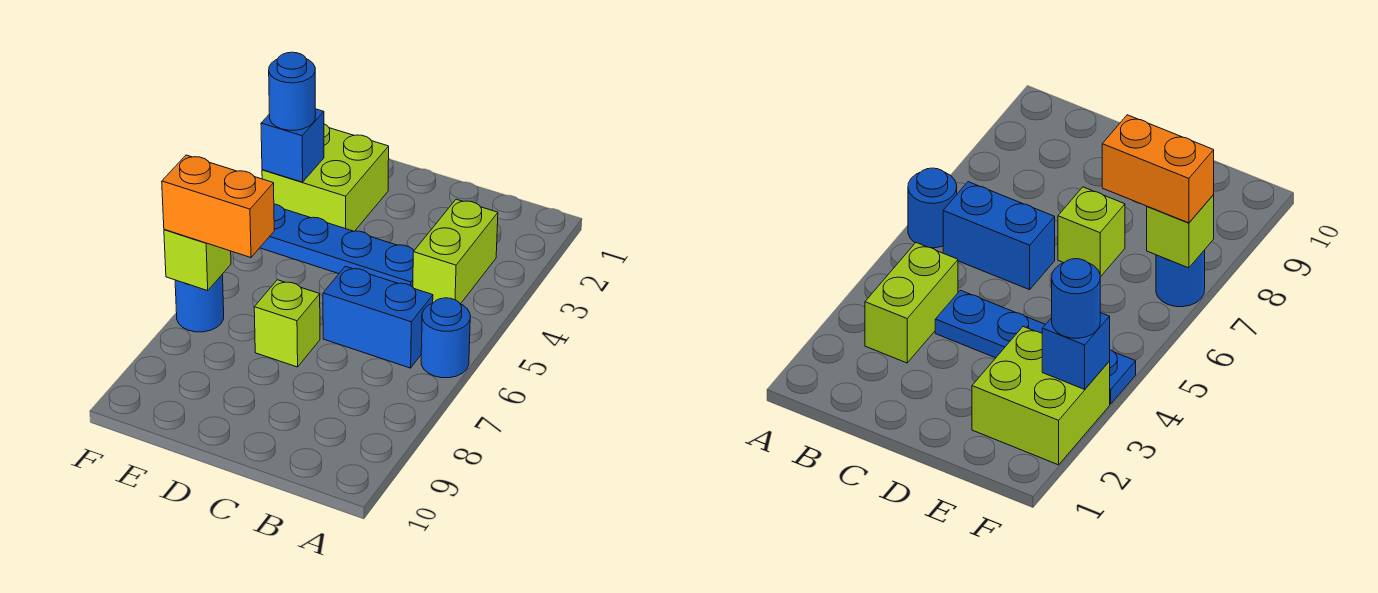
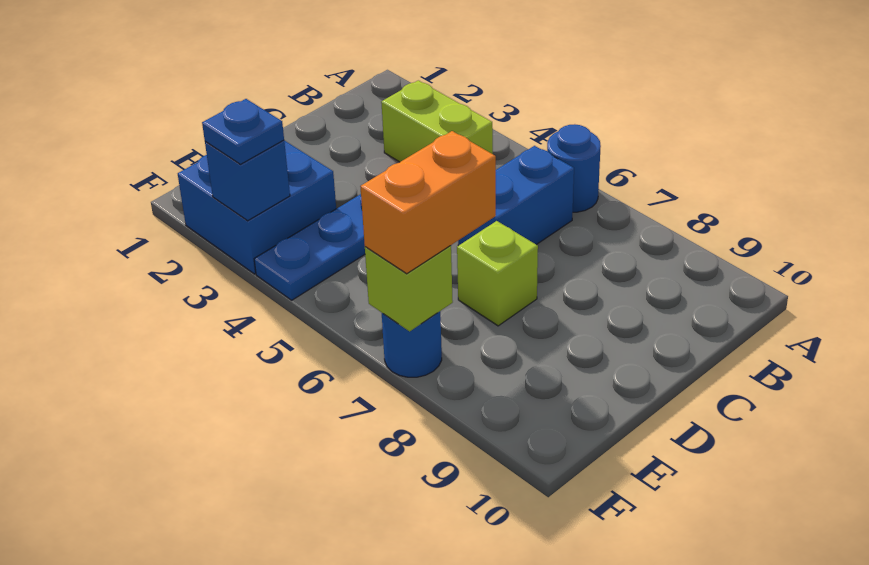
lime brick E2:F3 level 1 -> blue brick E2:F3 level 1
blue round brick F3 level 3 -> blue plate F3 level 3

